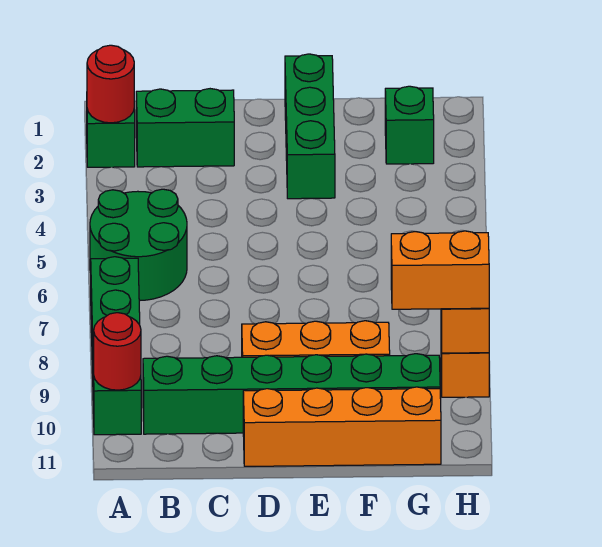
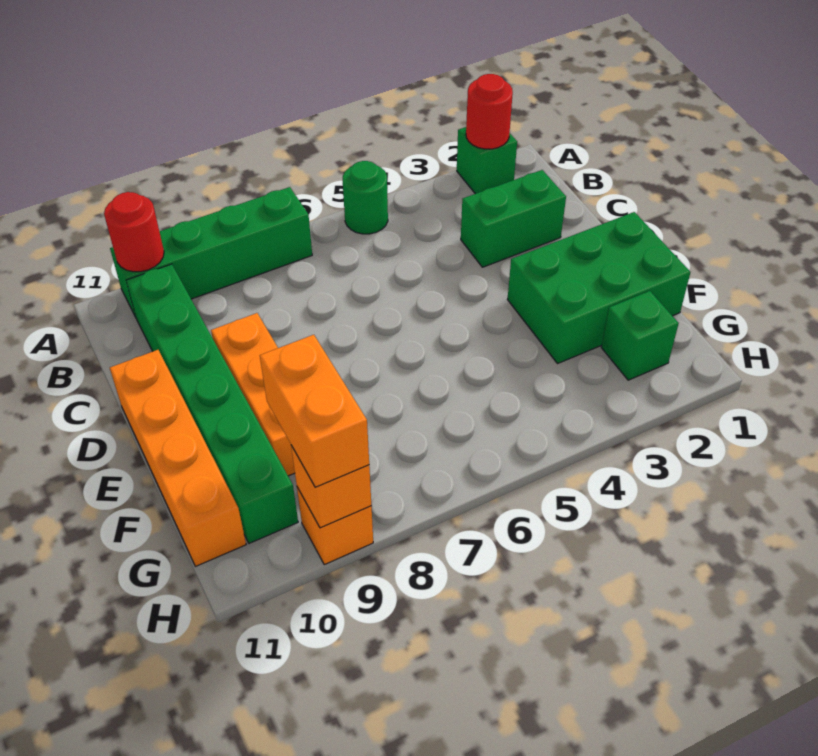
green round brick A5:B6 level 1 -> green round brick A5 level 1
green brick B2:C2 level 1 -> green brick C2:C3 level 1
green brick E1:E3 level 1 -> green brick E1:F3 level 1

